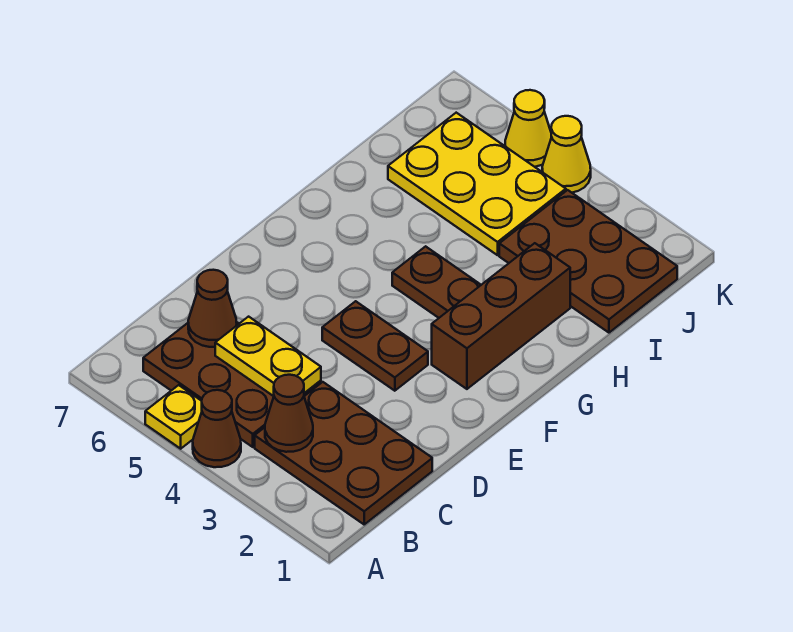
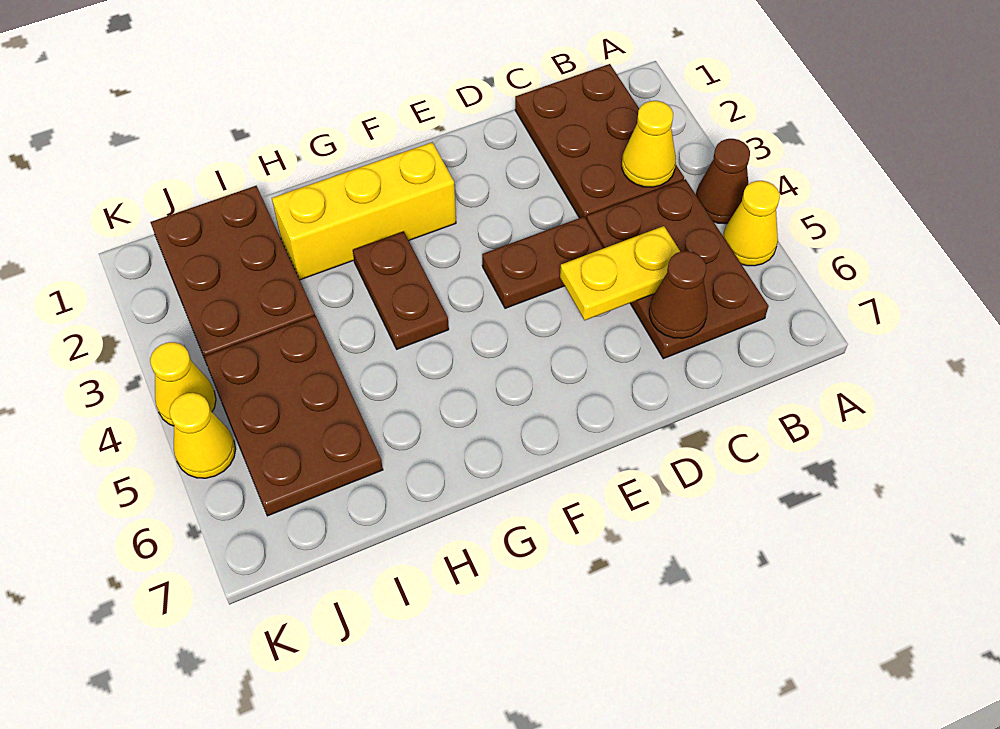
yellow plate A5 level 1 -> yellow cone A5 level 1
brown cone B3 level 2 -> yellow cone B3 level 2
yellow plate C4:C5 level 2 -> yellow plate C5:D5 level 2
brown plate E3:E4 level 1 -> brown plate D4:E4 level 1
brown brick F2:H2 level 1 -> yellow brick F2:H2 level 1
yellow plate I4:J6 level 1 -> brown plate I4:J6 level 1

